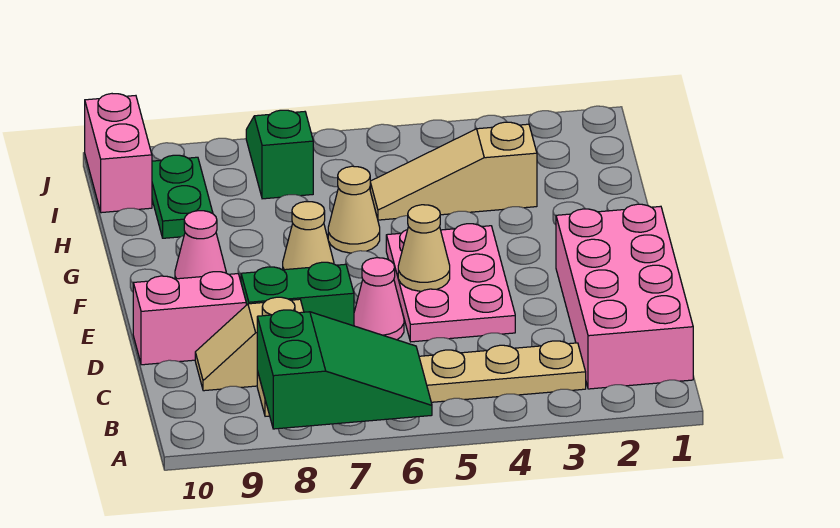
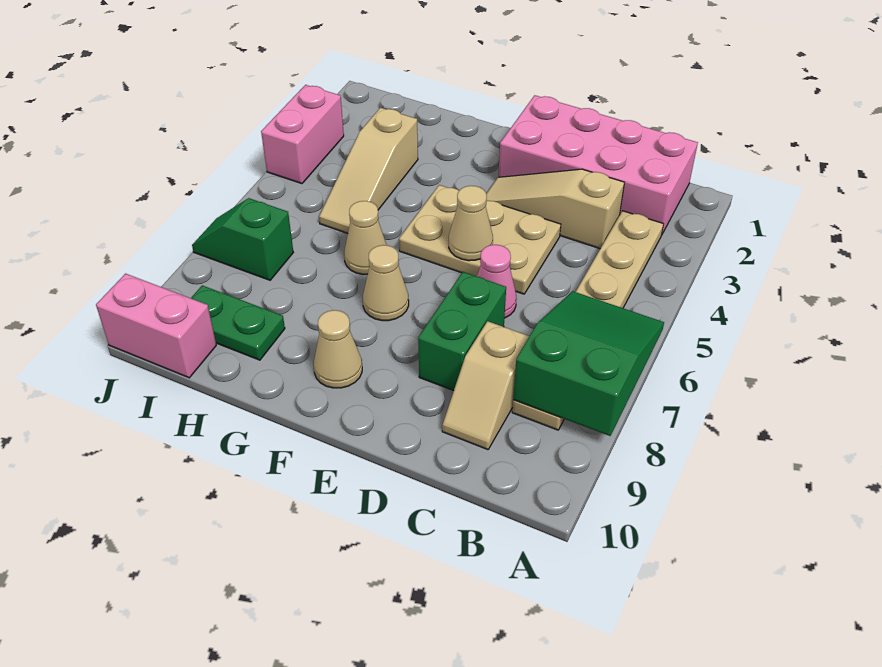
none -> tan slope C3:E3 level 1 top C
pink plate D4:F5 level 1 -> tan plate D4:F5 level 1
pink brick D9:D10 level 1 -> pink brick J3:J4 level 1
pink cone F9 level 1 -> tan cone F9 level 1

